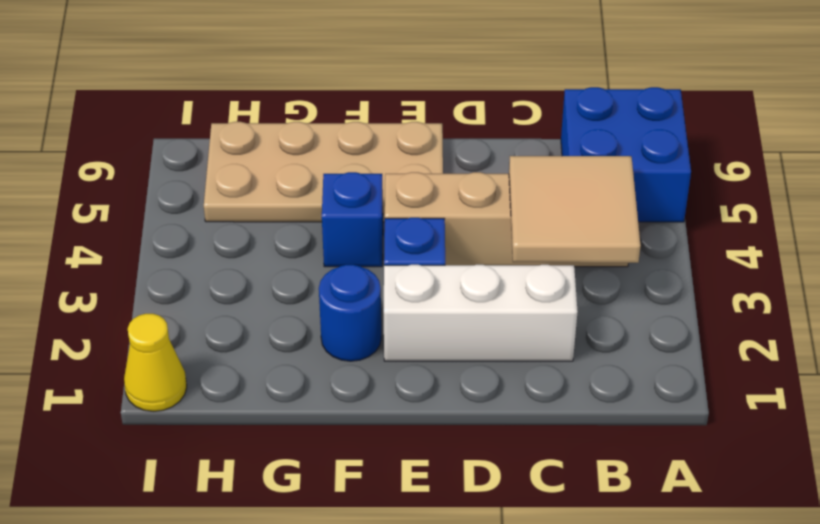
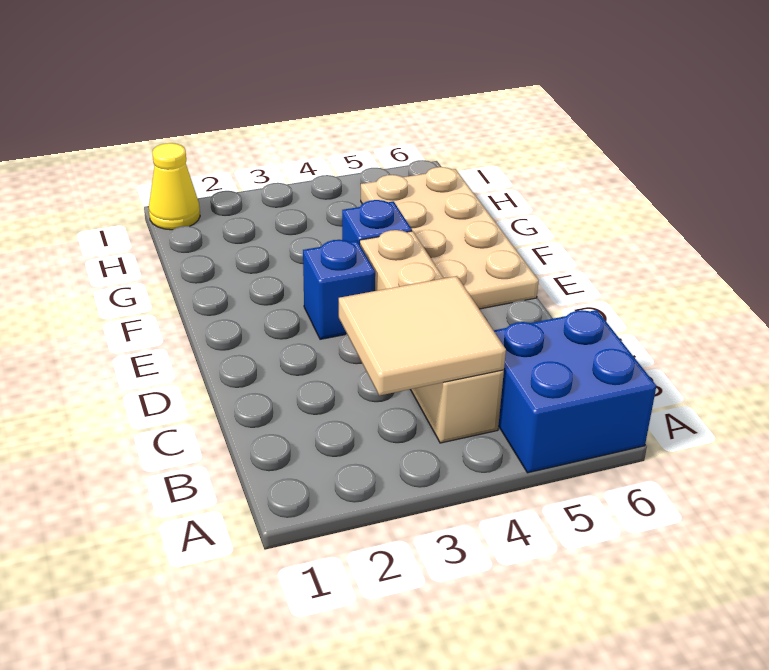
white brick C2:E2 level 1 -> none
blue round brick F2 level 1 -> none

